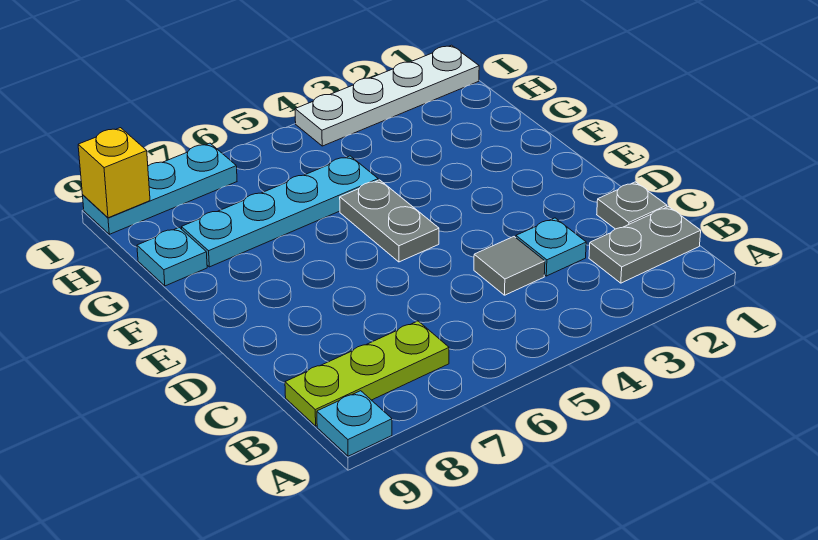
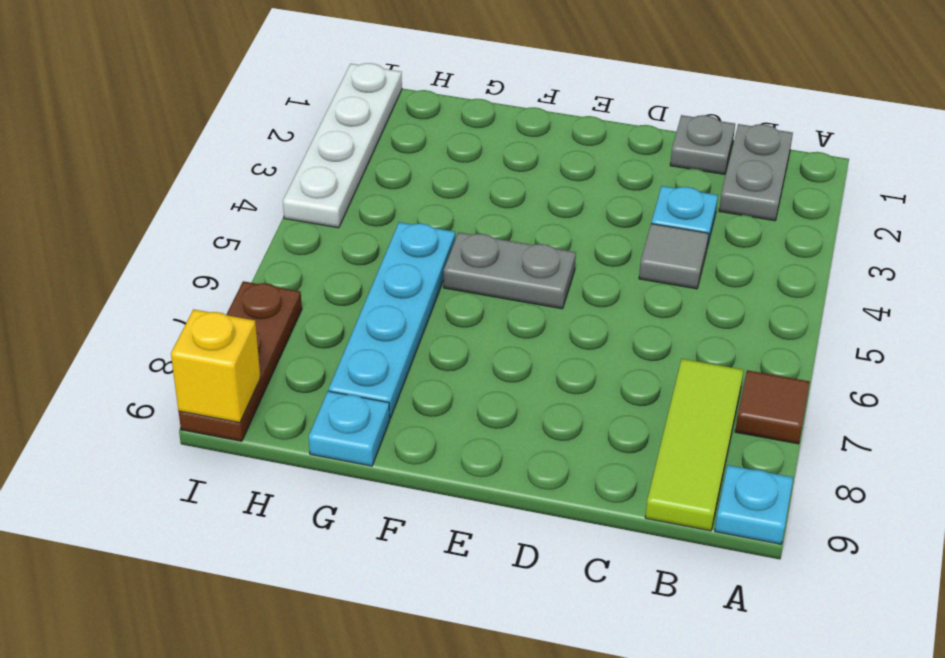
none -> brown tile A7 level 1
lime plate B7:B9 level 1 -> lime tile B7:B9 level 1
cyan plate I7:I9 level 1 -> brown plate I7:I9 level 1

